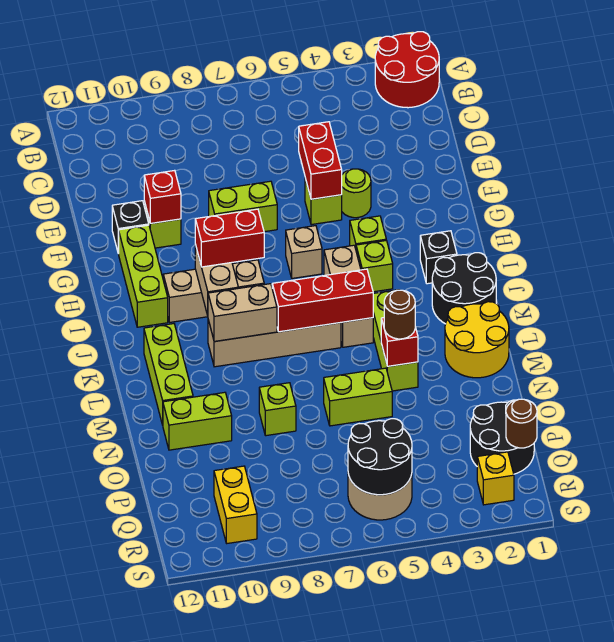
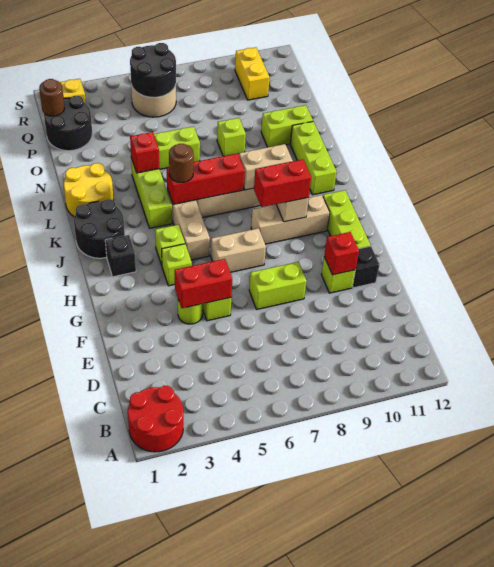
red brick E5:F5 level 2 -> red brick F4:F5 level 2
tan brick H6 level 1 -> tan brick H6:H7 level 1
brown round brick M4 level 3 -> brown round brick K5 level 3

